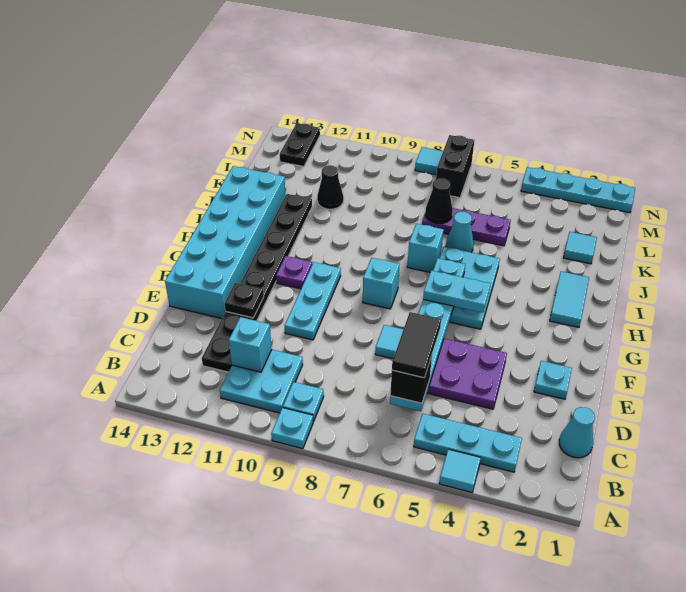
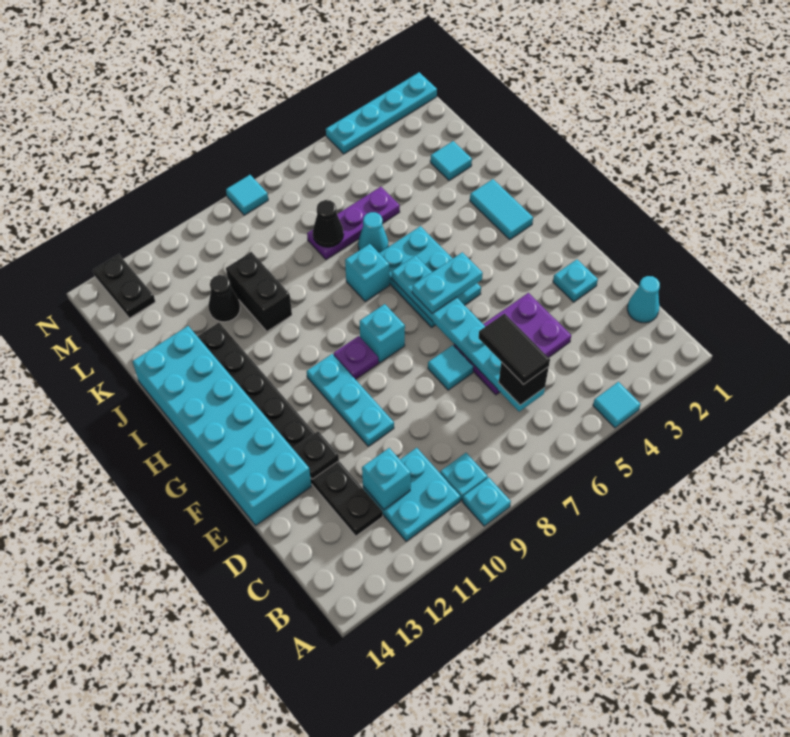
cyan plate B3:B5 level 1 -> none
purple plate G11 level 1 -> purple plate G9 level 1
black brick M7:N7 level 1 -> black brick J10:K10 level 1

